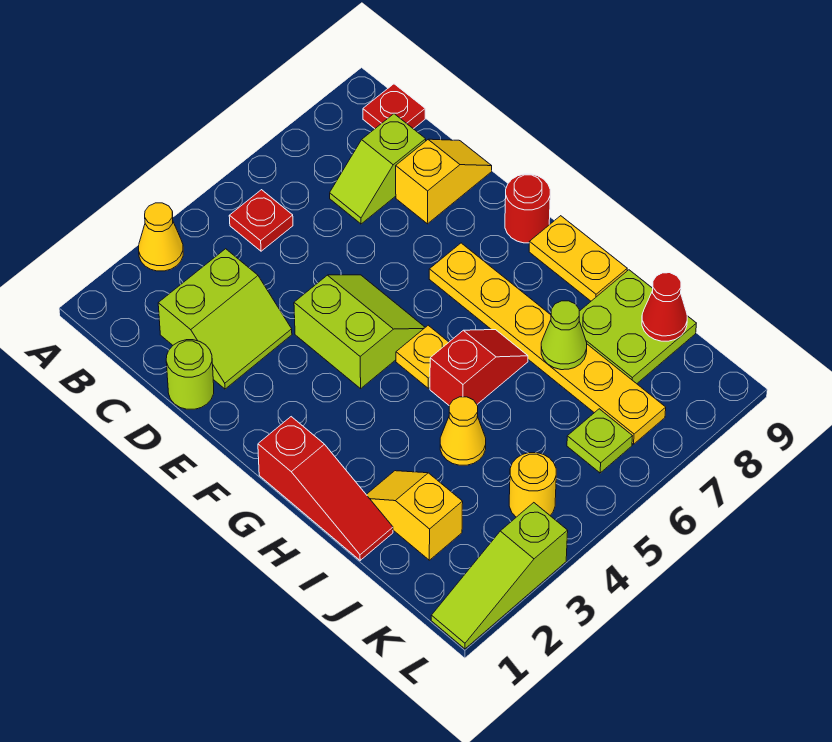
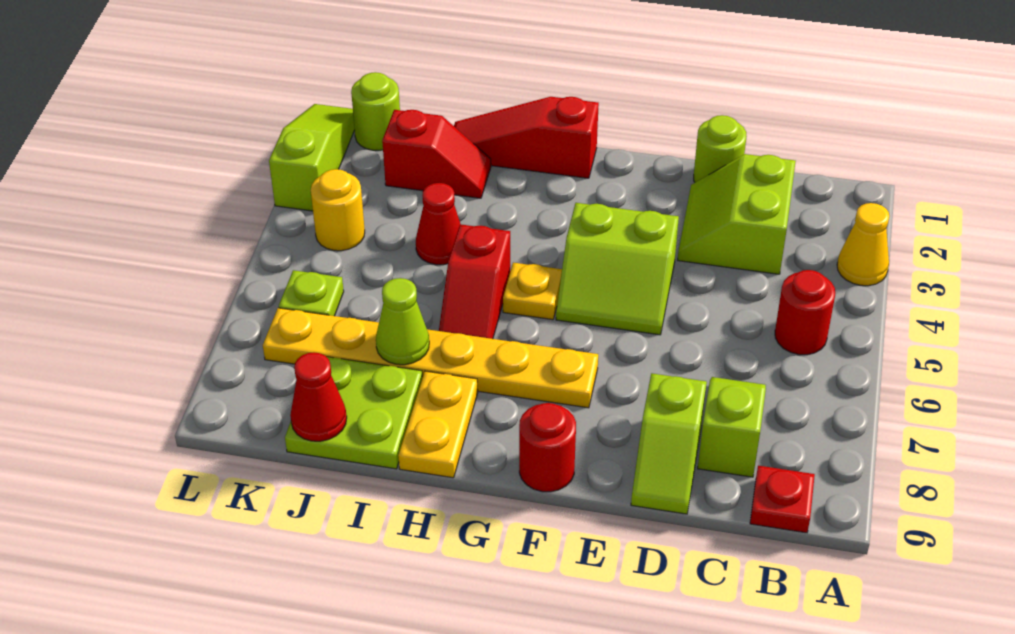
red plate B5 level 1 -> red round brick B5 level 1
yellow slope D8:D9 level 1 top 8 -> lime slope D8:D9 level 1 top 8
yellow plate G9:H9 level 1 -> yellow plate H8:H9 level 1
yellow slope I2:J2 level 1 top J -> red slope I2:J2 level 1 top J
yellow cone I4 level 1 -> red cone I4 level 1
none -> lime round brick K1 level 1

